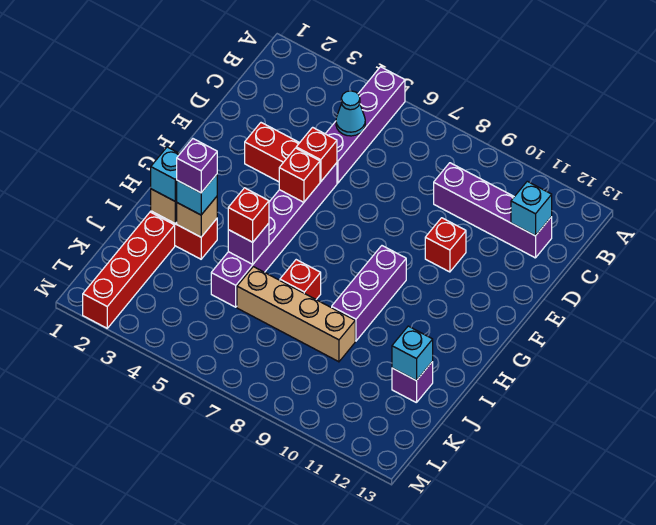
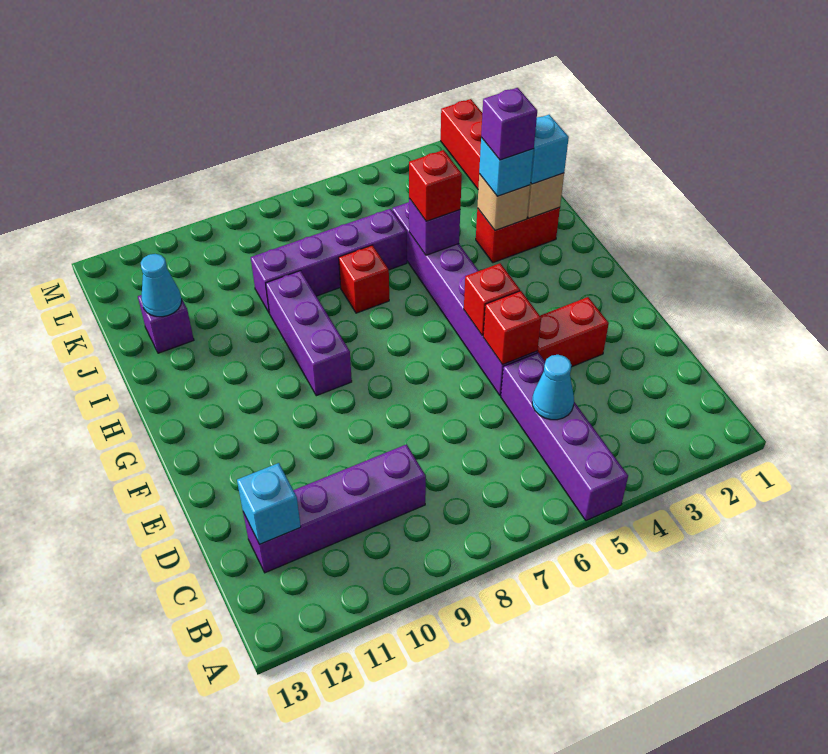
red brick E10 level 1 -> none
tan brick J6:J9 level 1 -> purple brick J6:J9 level 1
cyan brick J12 level 2 -> cyan cone J12 level 2

